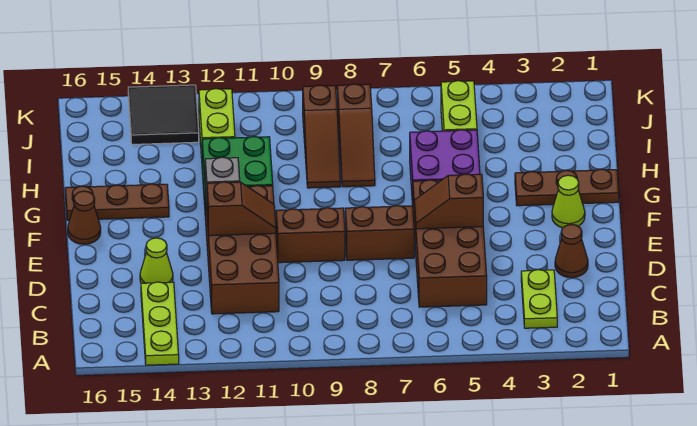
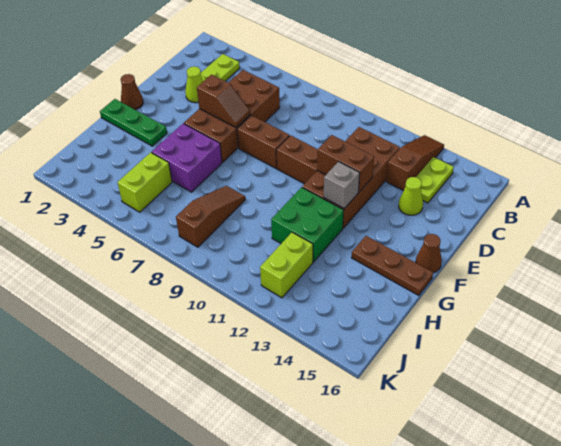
lime plate A14:C14 level 1 -> lime plate B14:C14 level 1
brown cone D2 level 1 -> brown cone F1 level 1
brown slope E11:E12 level 2 top 12 -> brown brick E11:E12 level 2
lime cone F2 level 1 -> lime cone D3 level 1
brown plate G1:G3 level 1 -> green plate G1:G3 level 1
brown slope H9:J9 level 1 top J -> brown slope A13:C13 level 1 top C
black tile J13:K14 level 1 -> none

